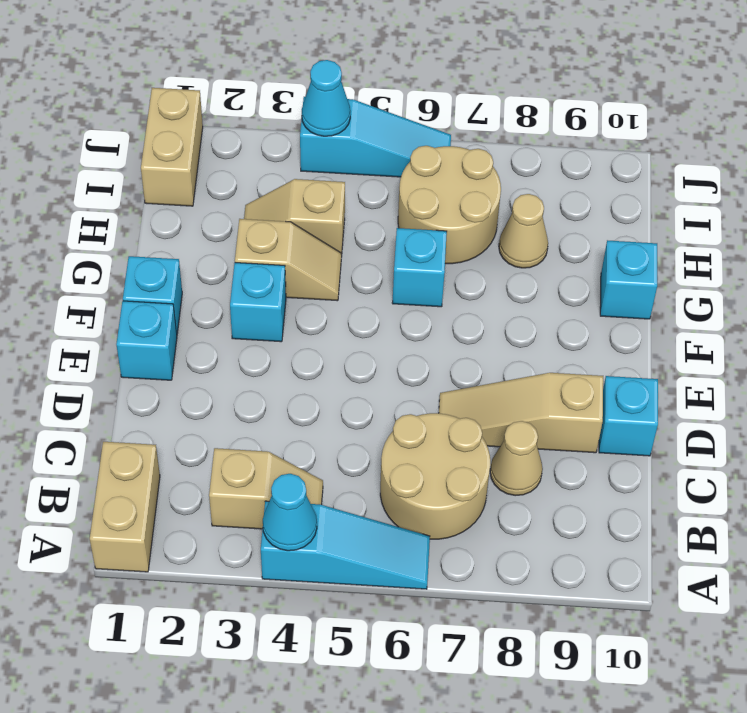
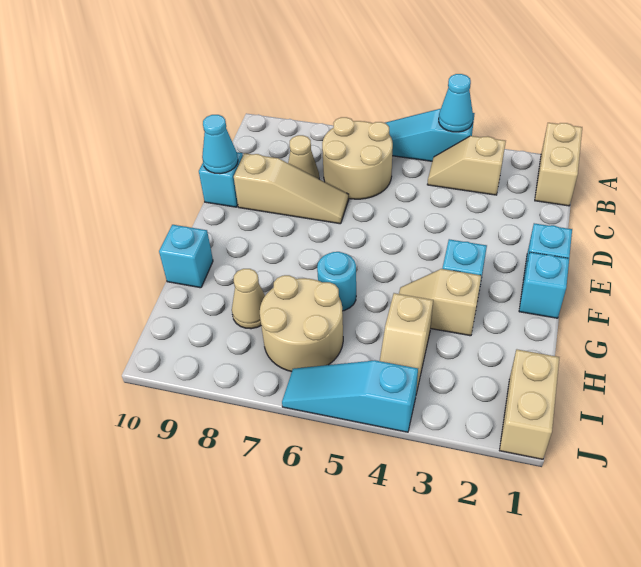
cyan brick G6 level 1 -> cyan round brick G6 level 1
tan slope H3:H4 level 1 top 4 -> tan slope H4:I4 level 1 top H
cyan cone J4 level 2 -> cyan cone D10 level 2

